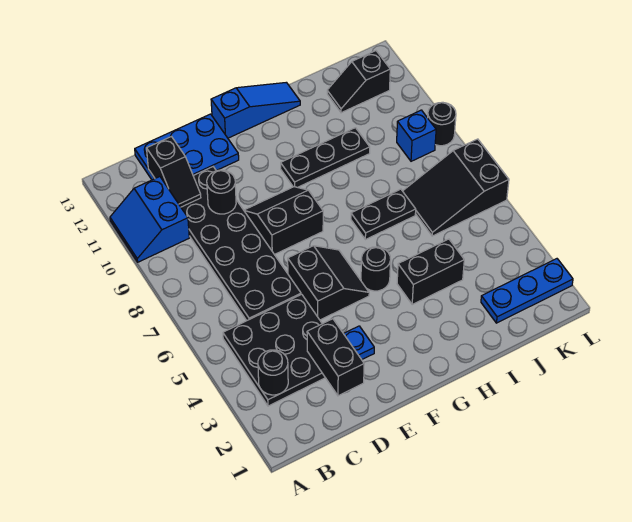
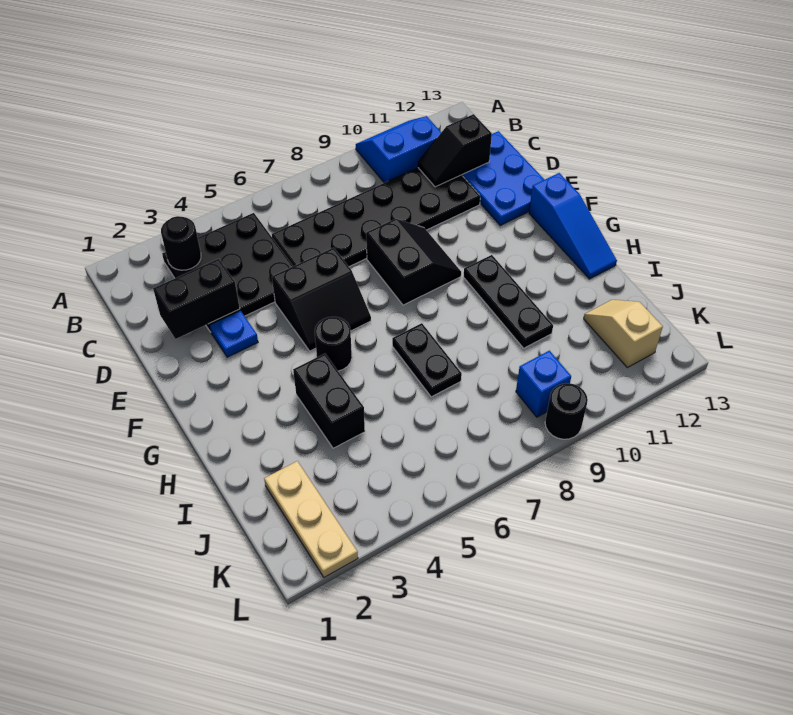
black round brick D10 level 2 -> none
blue plate J2:L2 level 1 -> tan plate J2:L2 level 1
black slope J6:L7 level 1 top L -> none
black slope J12:K12 level 1 top K -> tan slope J12:K12 level 1 top K

